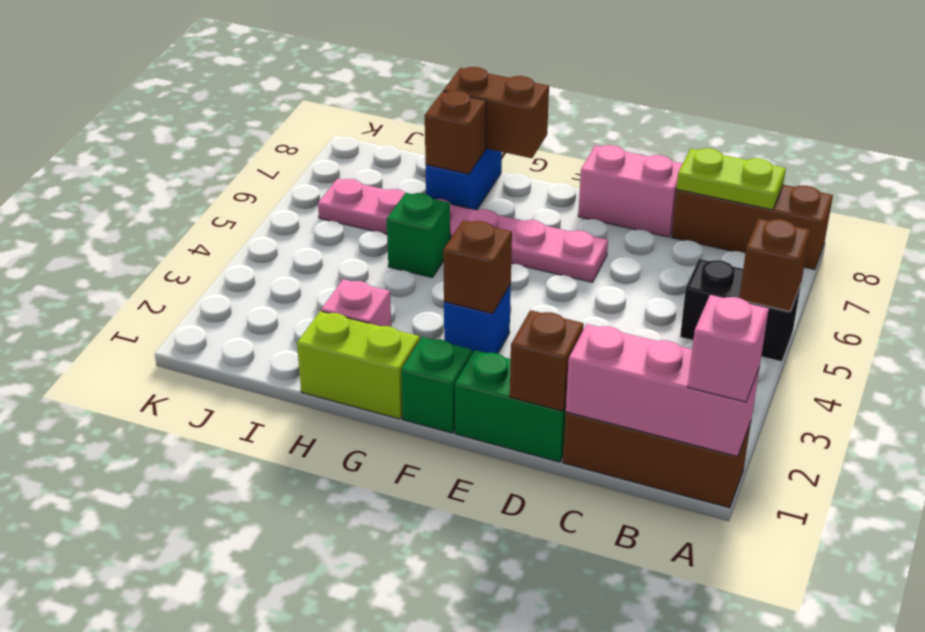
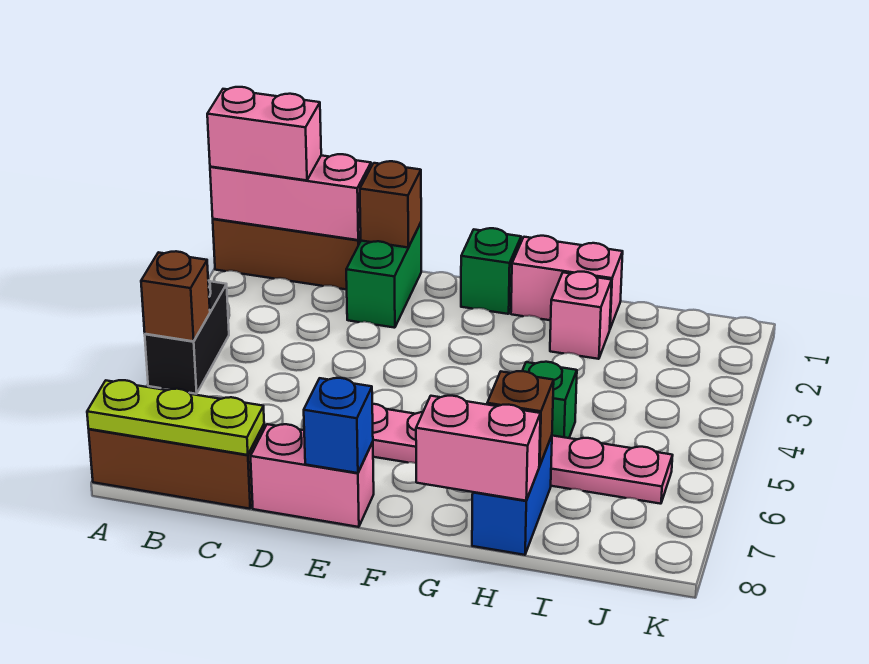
pink brick A1 level 3 -> pink brick A1:B1 level 3
black brick A5:B5 level 1 -> black brick A4:A5 level 1
lime plate B8:C8 level 2 -> lime plate A8:C8 level 2
green brick D1:E1 level 1 -> green brick D1:D2 level 1
blue brick F3 level 1 -> blue brick E8 level 2
brown brick F3 level 2 -> none
lime brick G1:H1 level 1 -> pink brick G1:H1 level 1
brown brick G8:H8 level 2 -> pink brick G8:H8 level 2

